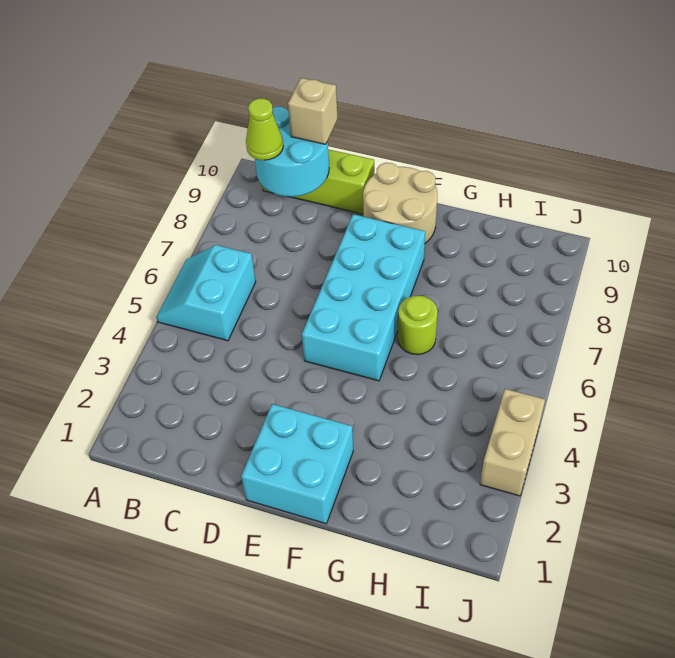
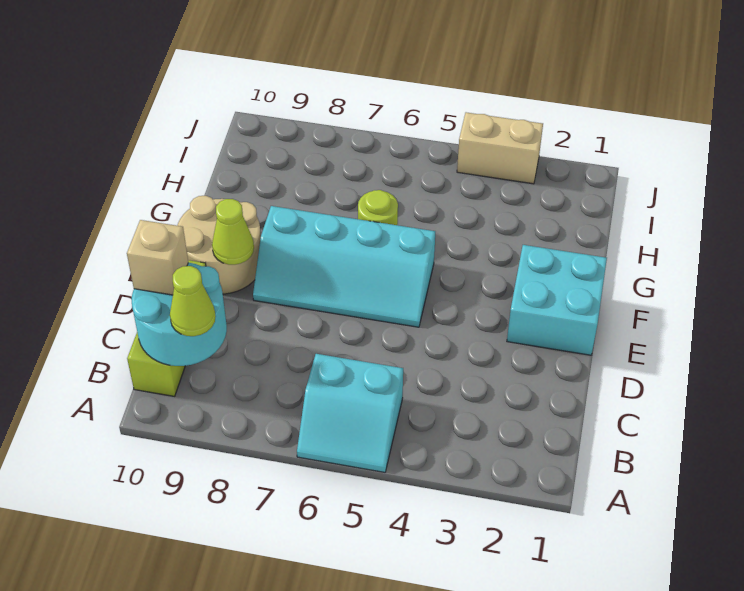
cyan brick E5:F8 level 1 -> cyan slope E5:F8 level 1 top F
none -> lime cone E9 level 2

